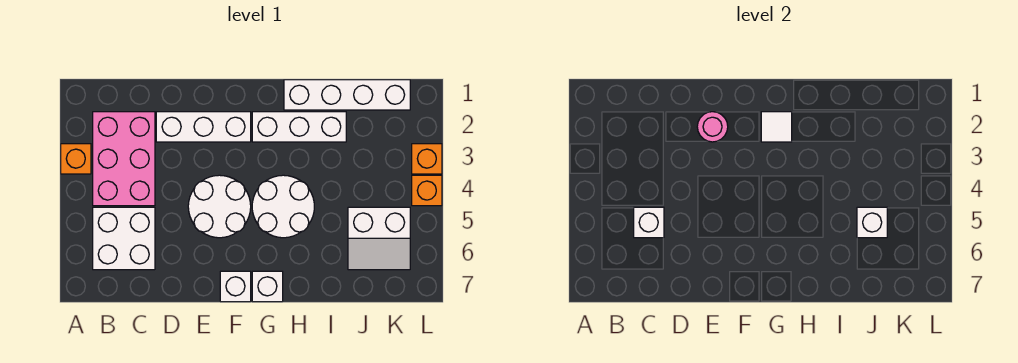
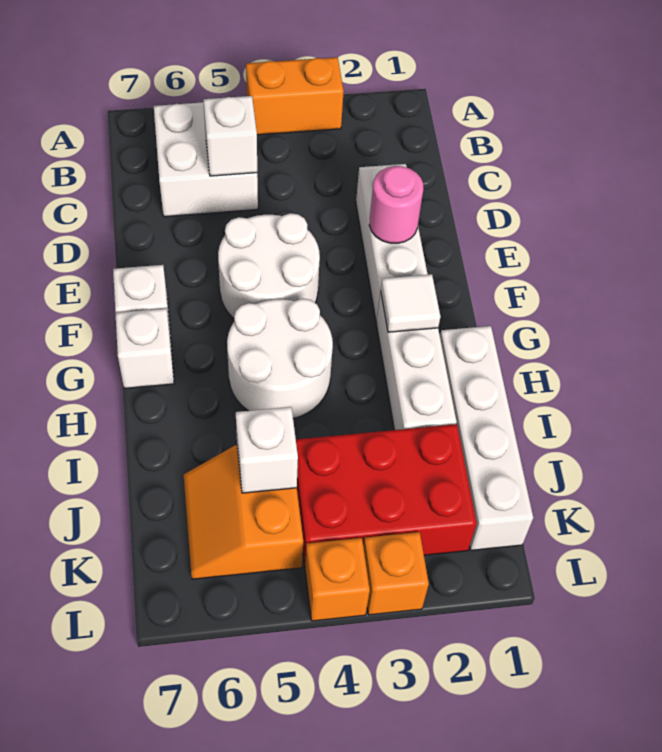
orange brick A3 level 1 -> orange brick A3:A4 level 1
pink brick B2:C4 level 1 -> none
none -> red brick J2:K4 level 1
white slope J5:K6 level 1 top 5 -> orange slope J5:K6 level 1 top 5

